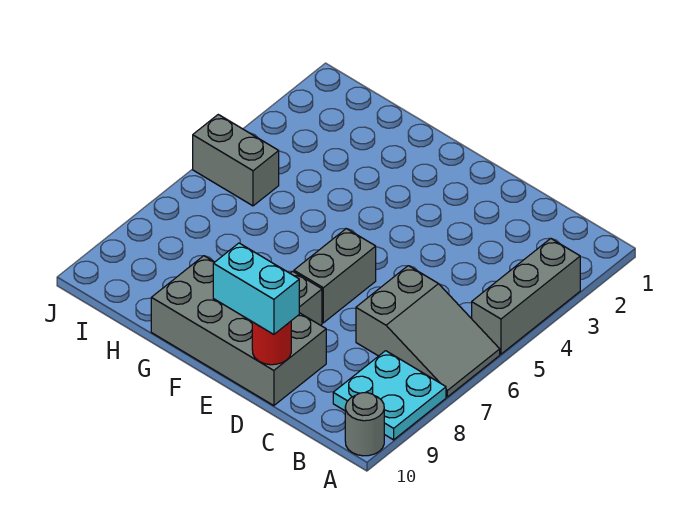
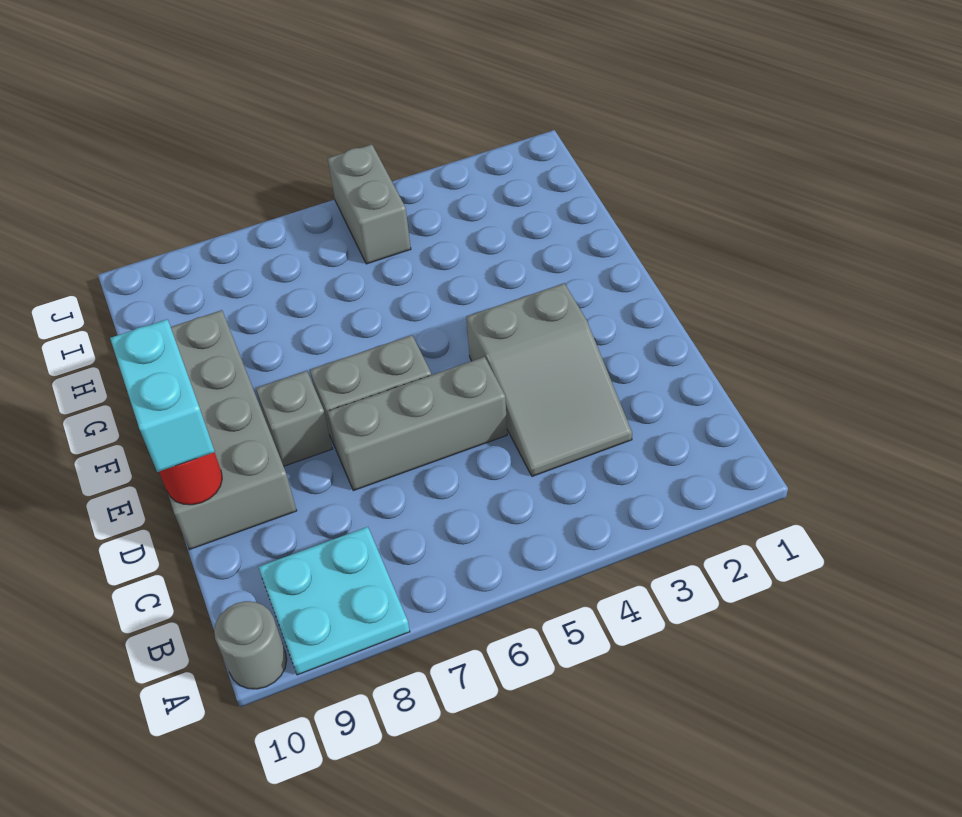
grey brick A3:A5 level 1 -> grey brick D5:D7 level 1
grey slope A6:C7 level 1 top C -> grey slope C3:E4 level 1 top E

